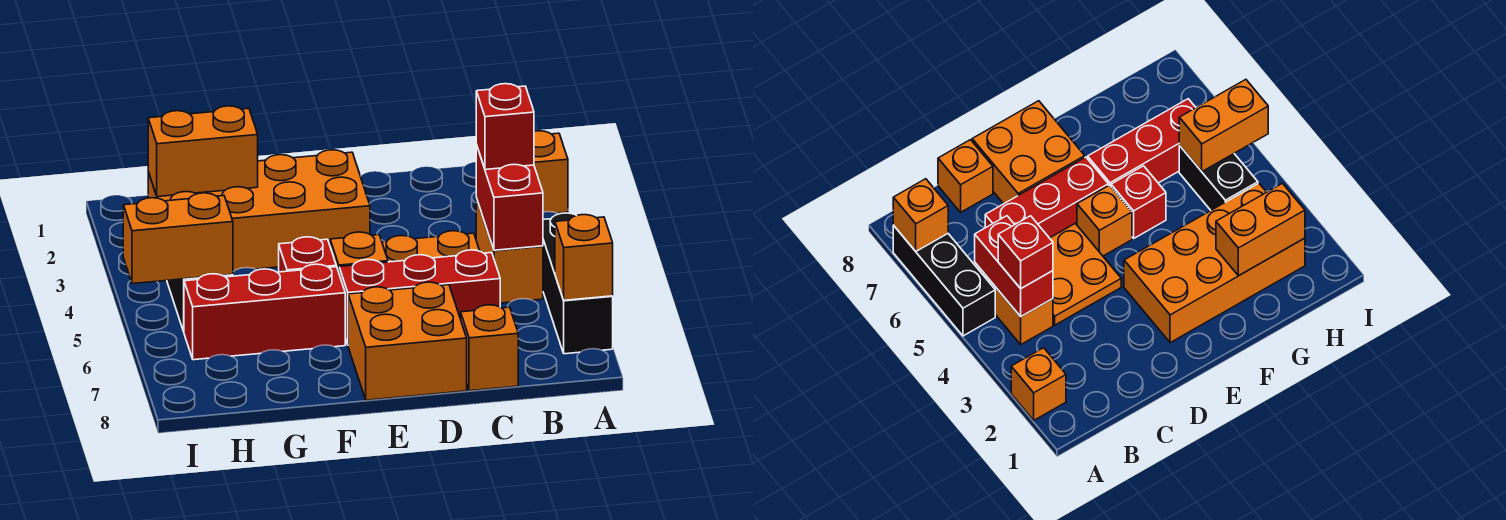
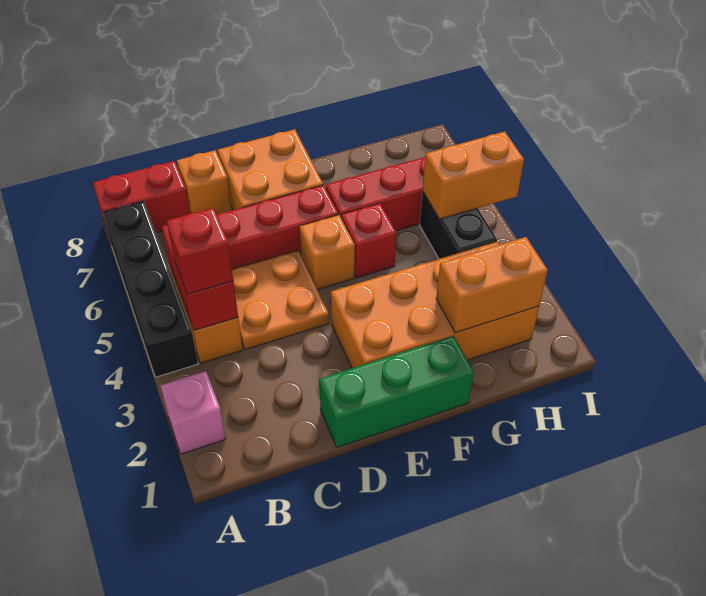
orange brick A2 level 1 -> pink brick A2 level 1
black brick A5:A7 level 1 -> black brick A4:A7 level 1
orange brick A7 level 2 -> none
none -> red brick A8:B8 level 1
none -> green brick D1:F1 level 1

